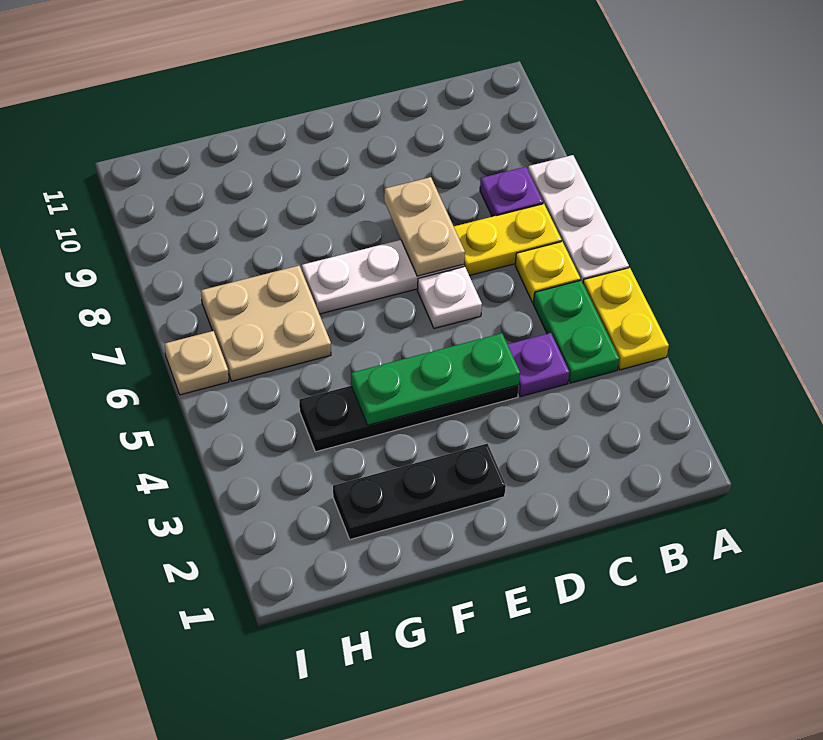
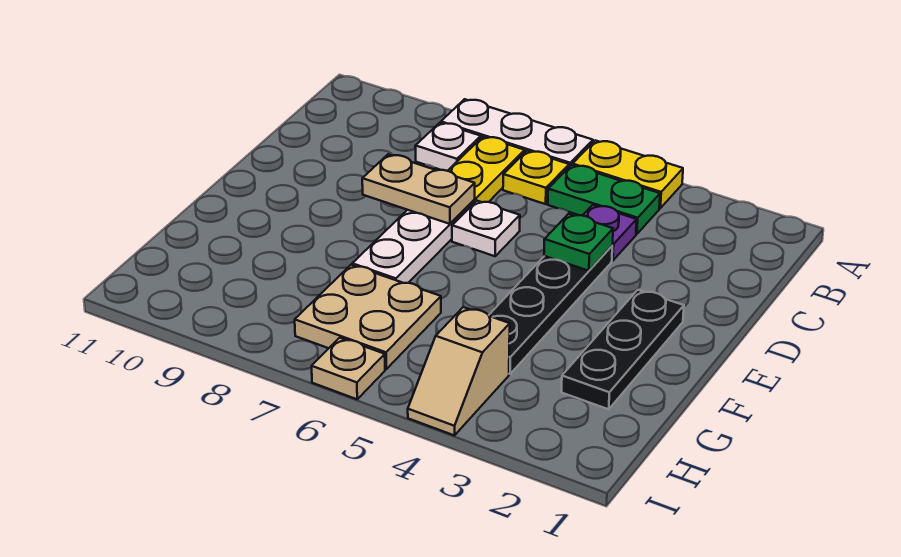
purple plate B8 level 1 -> white plate B8 level 1
green plate D4:F4 level 2 -> green plate D4 level 2
none -> tan slope H4:I4 level 1 top H

